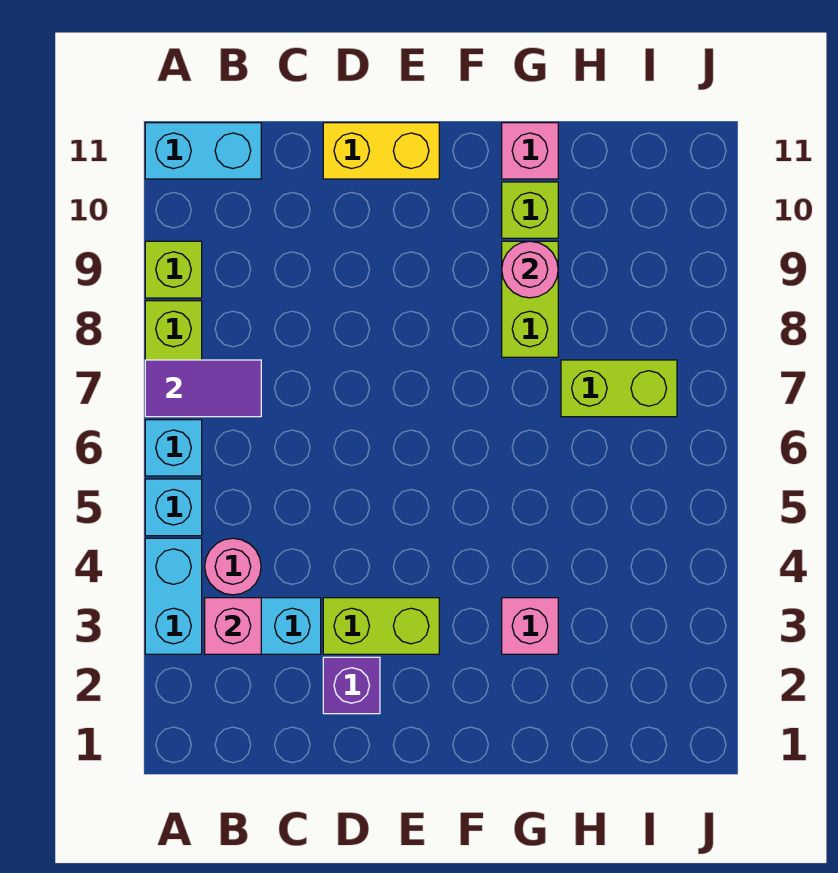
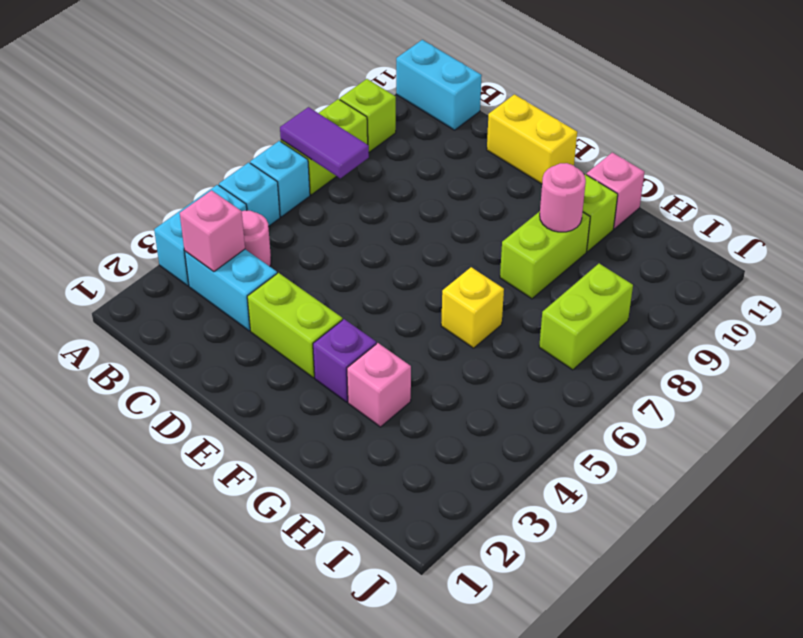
purple brick D2 level 1 -> purple brick F3 level 1
none -> yellow brick G6 level 1
lime brick H7:I7 level 1 -> lime brick I7:I8 level 1

